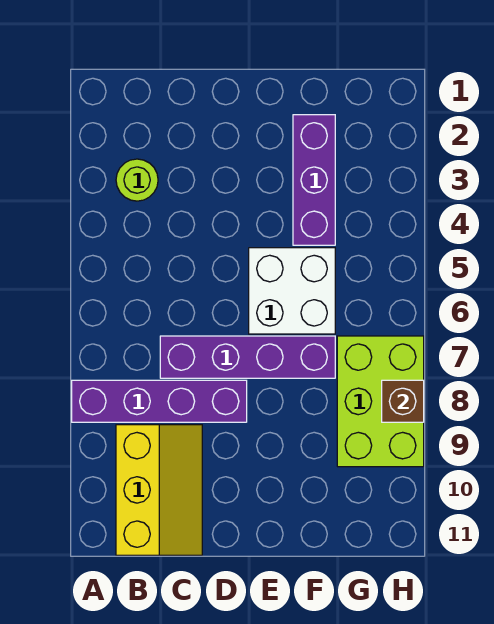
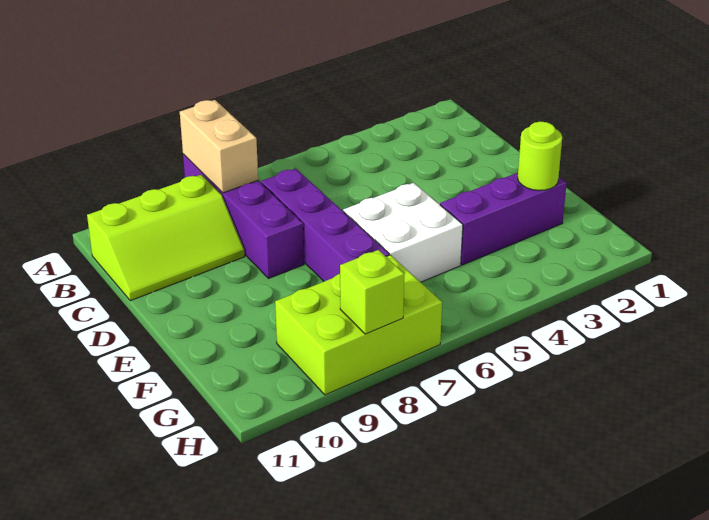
none -> tan brick A8:B8 level 2
lime round brick B3 level 1 -> lime round brick F2 level 2
yellow slope B9:C11 level 1 top B -> lime slope B9:C11 level 1 top B
brown brick H8 level 2 -> lime brick H8 level 2

